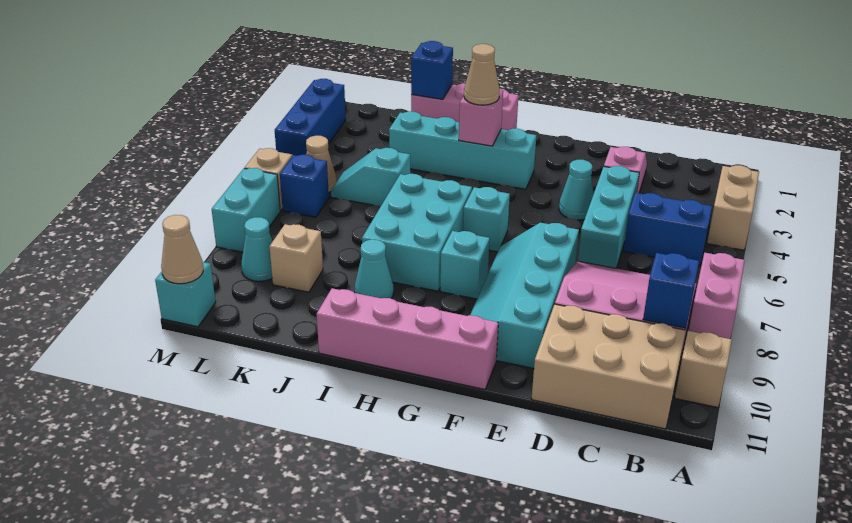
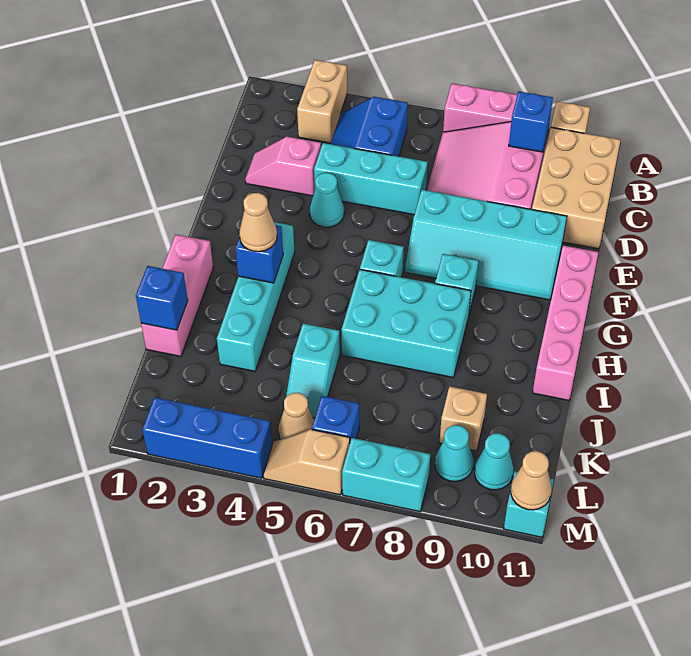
tan brick A3:A4 level 1 -> tan brick A3:B3 level 1
pink brick H3 level 2 -> blue brick H3 level 2
cyan cone I9 level 1 -> cyan cone L10 level 1

